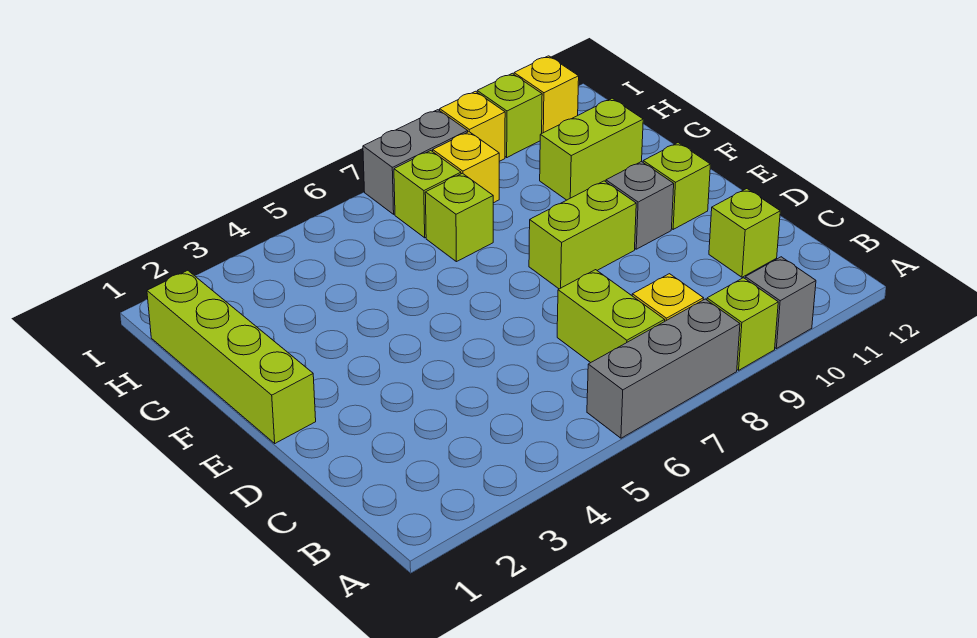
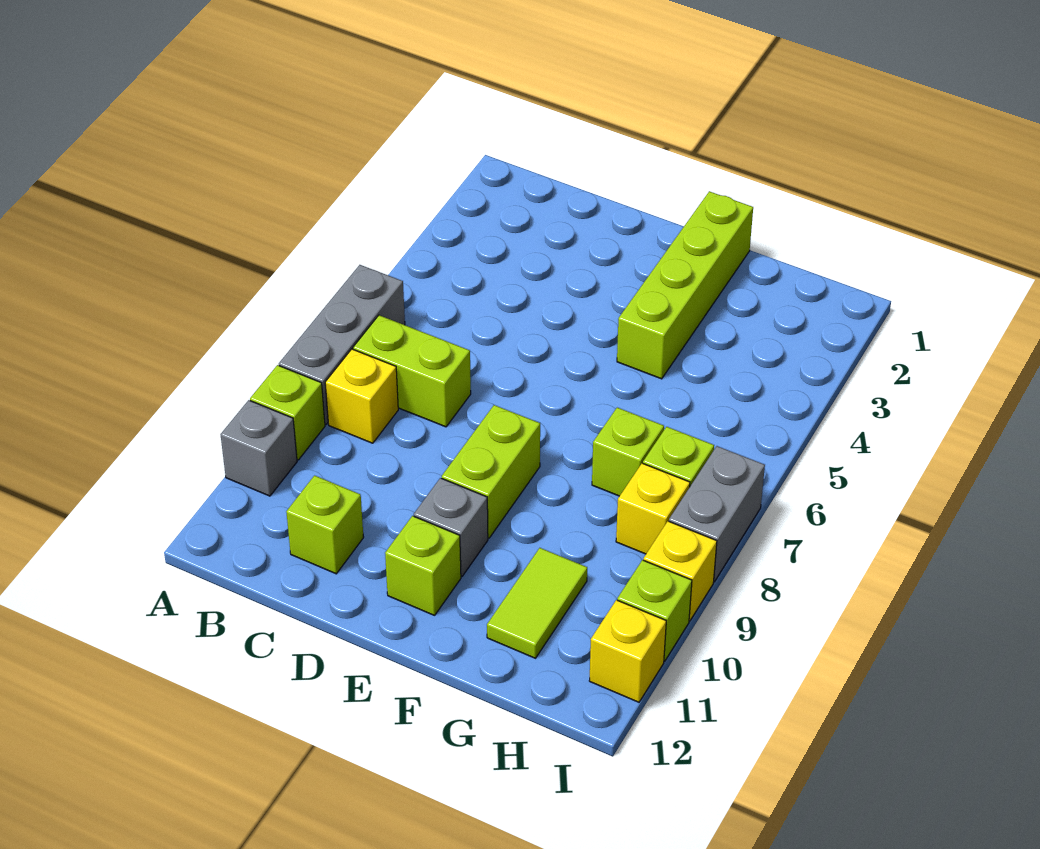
lime brick E1:H1 level 1 -> lime brick F1:F4 level 1
lime brick G10:G11 level 1 -> lime tile G10:G11 level 1

